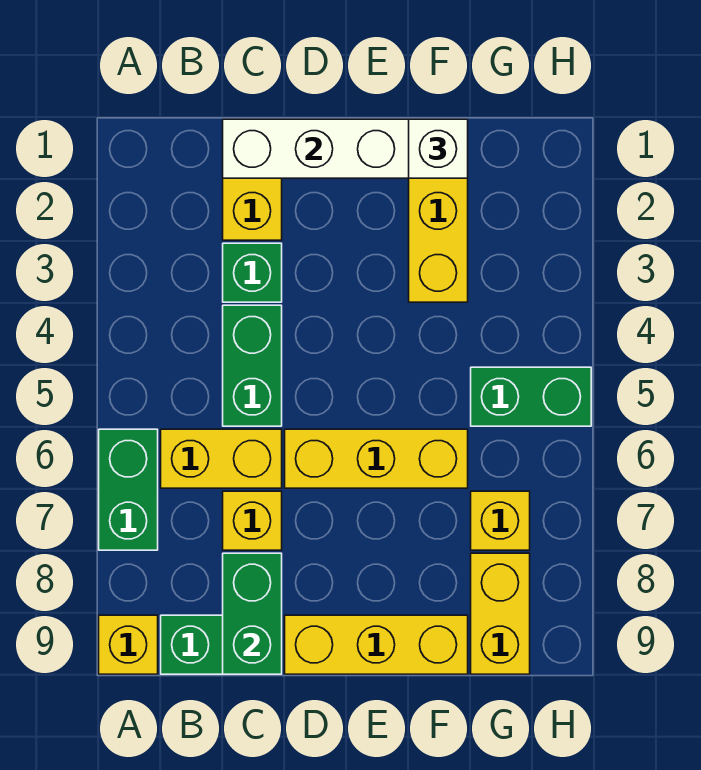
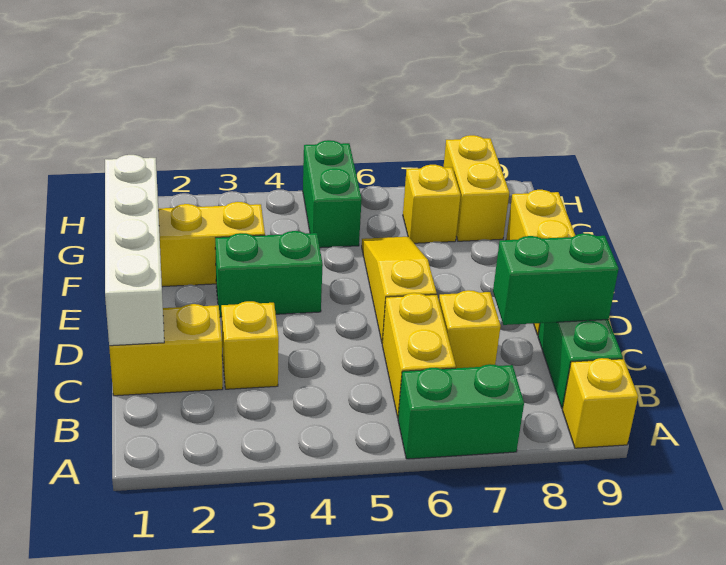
green brick C3 level 1 -> yellow brick C3 level 1
green brick C4:C5 level 1 -> green brick E3:E4 level 1
yellow brick D6:F6 level 1 -> yellow slope D6:F6 level 1 top D
white brick F1 level 3 -> none
yellow brick G8:G9 level 1 -> yellow brick G8:H8 level 1

